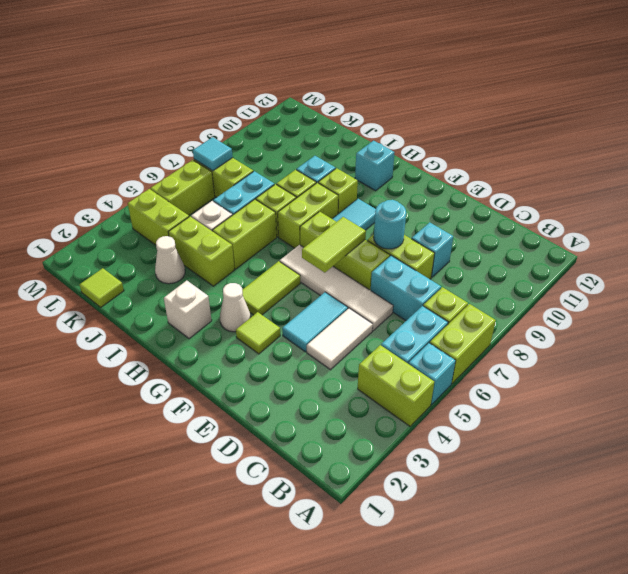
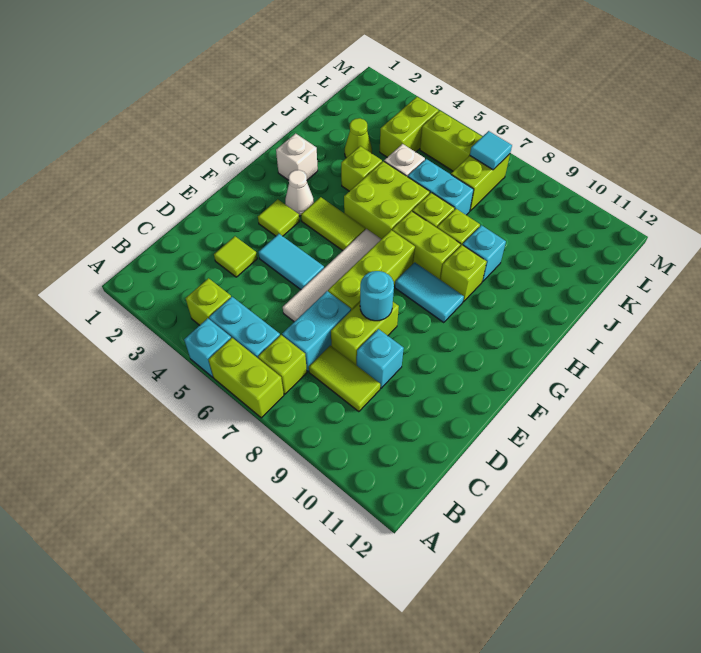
lime brick A4:B4 level 1 -> lime brick B4 level 1
white tile D4:D5 level 1 -> none
lime tile F6:F7 level 2 -> lime tile C8:C9 level 1
cyan brick H11 level 1 -> none
lime brick I4:J4 level 1 -> lime brick I4 level 1
lime brick I5:I6 level 1 -> lime brick H5:I6 level 1
white cone J3 level 1 -> lime cone J3 level 1
lime tile K1 level 1 -> lime tile D3 level 1

